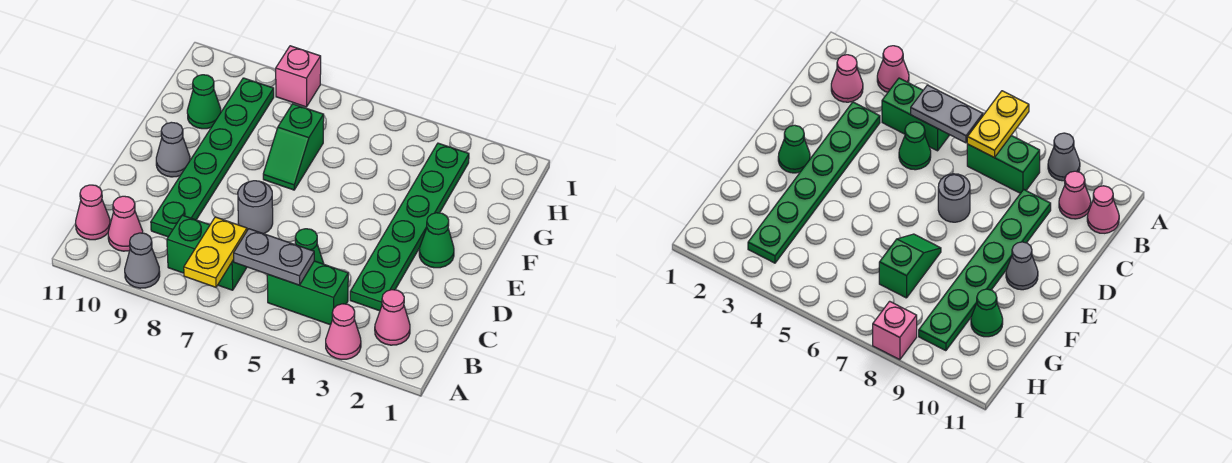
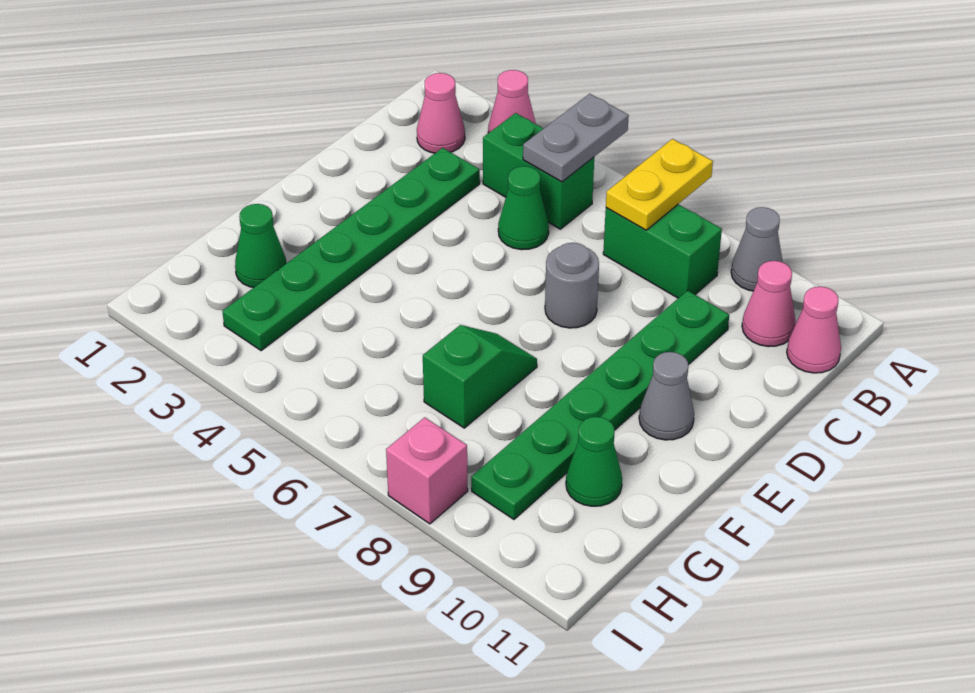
grey plate B5:B6 level 2 -> grey plate A5:B5 level 2
green cone E2 level 1 -> green cone G2 level 1

